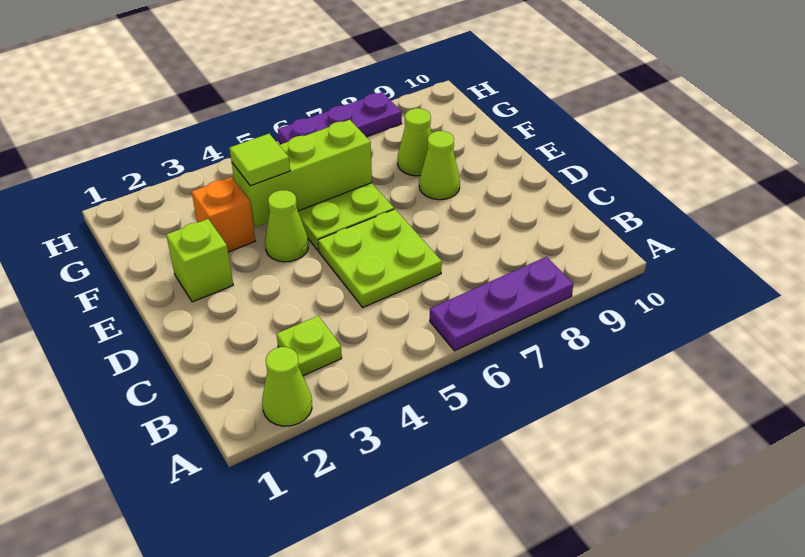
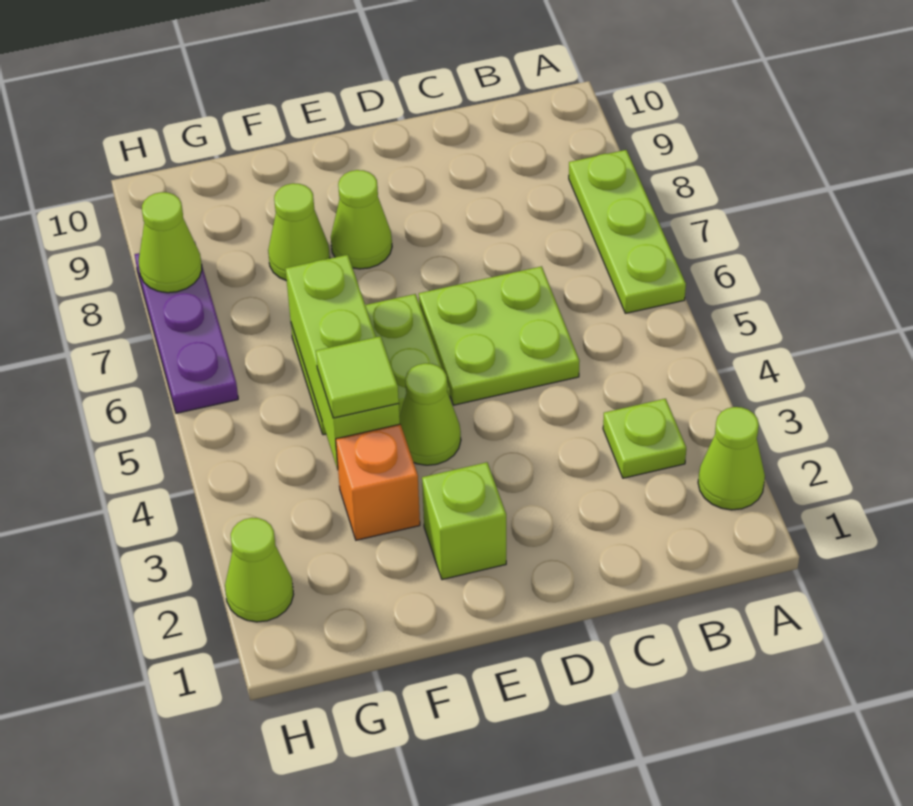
purple plate A6:A8 level 1 -> lime plate A6:A8 level 1
none -> lime cone H2 level 1
none -> lime cone H8 level 2

